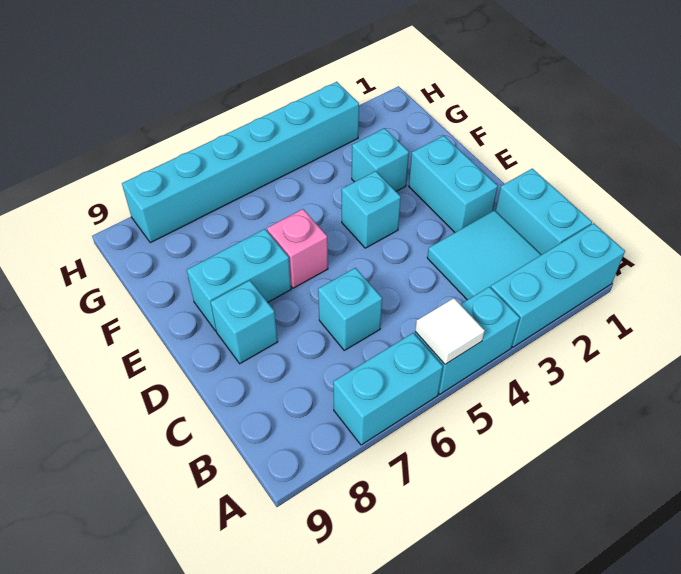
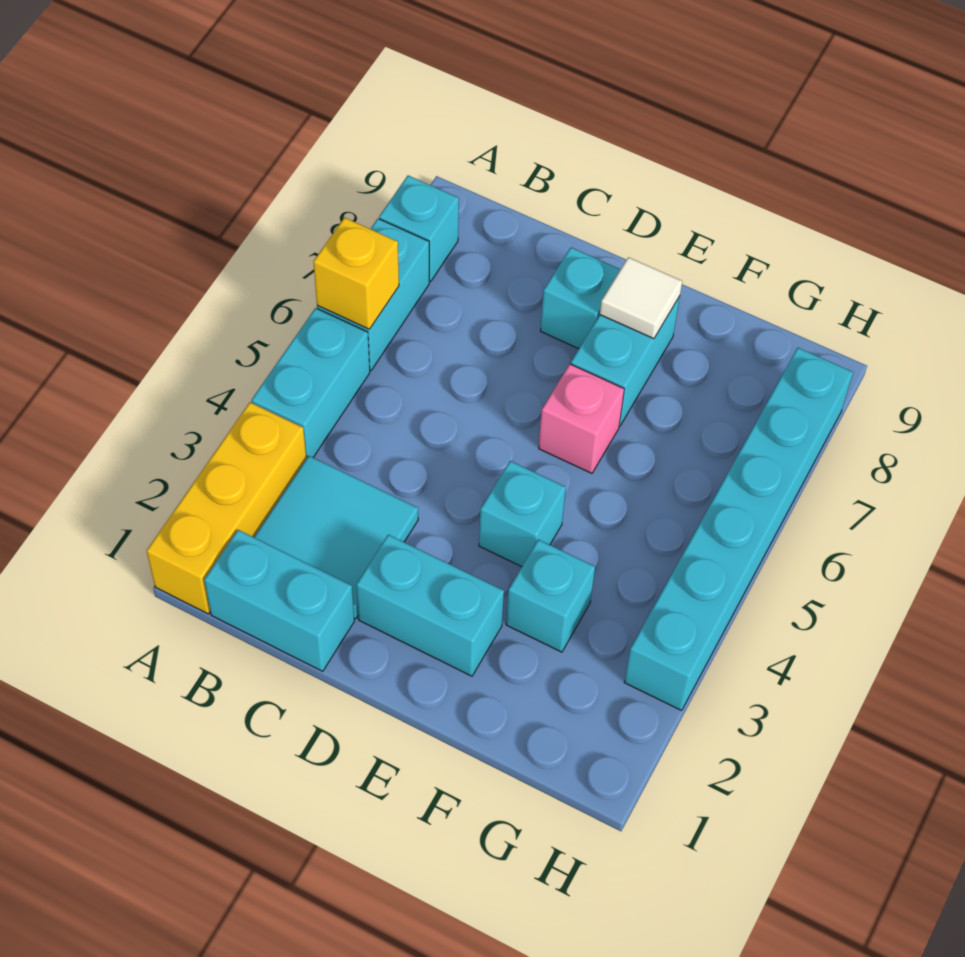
cyan brick A1:A3 level 1 -> yellow brick A1:A3 level 1
white tile A5 level 2 -> white tile E8 level 2
none -> yellow brick A6 level 2
cyan brick C6 level 1 -> cyan brick A8 level 1

